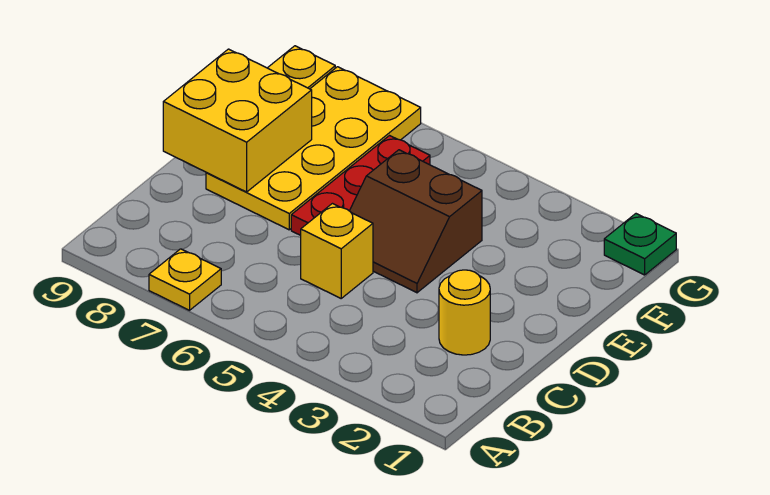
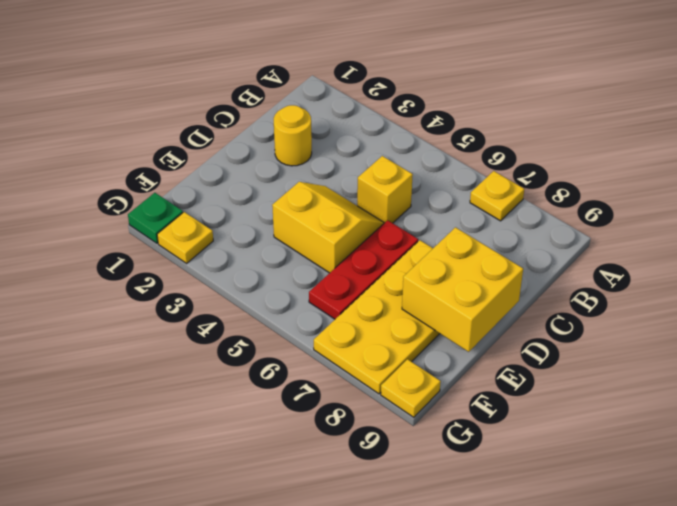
brown slope D4:E5 level 1 top E -> yellow slope D4:E5 level 1 top E
none -> yellow plate G2 level 1

